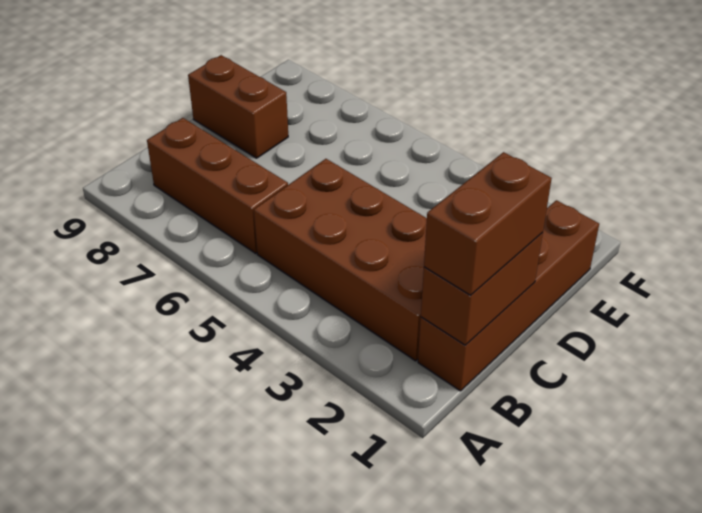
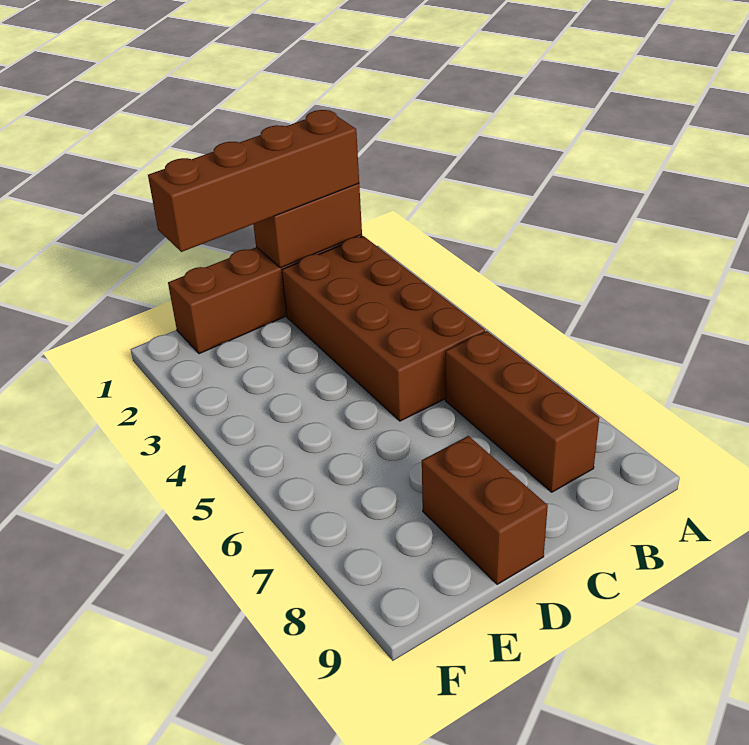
brown brick B1:C1 level 3 -> brown brick B1:E1 level 3

